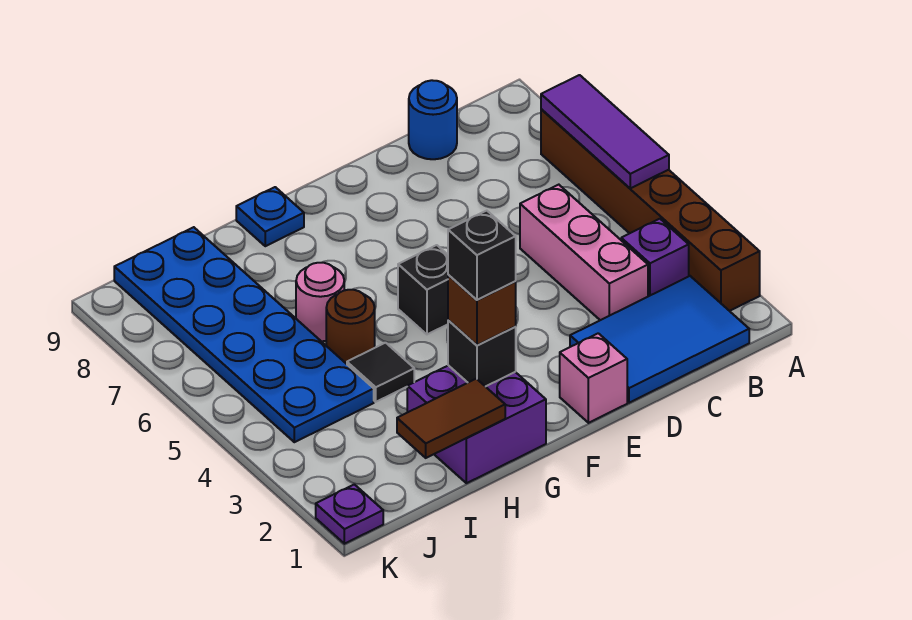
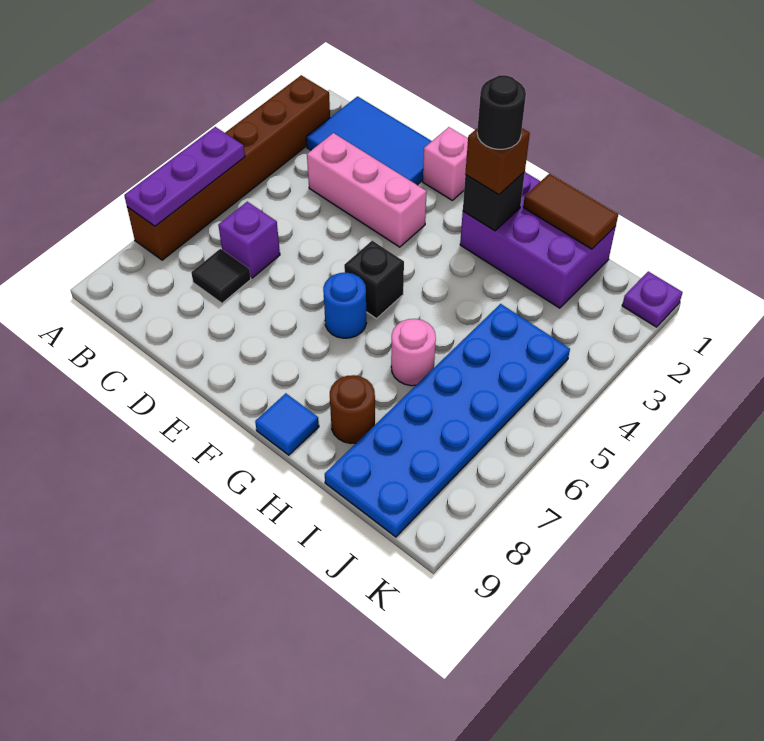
purple tile A5:A7 level 2 -> purple plate A5:A7 level 2
purple brick B3 level 1 -> purple brick C6 level 1
pink brick C3:C5 level 1 -> pink brick C3:E3 level 1
blue round brick C9 level 1 -> blue round brick F6 level 1
purple brick G1:H2 level 1 -> purple brick G1:I2 level 1
black brick G2 level 4 -> black round brick G2 level 4
blue plate G9 level 1 -> blue tile G9 level 1
black tile H4 level 1 -> black tile C7 level 1
brown round brick H5 level 1 -> brown round brick H8 level 1

